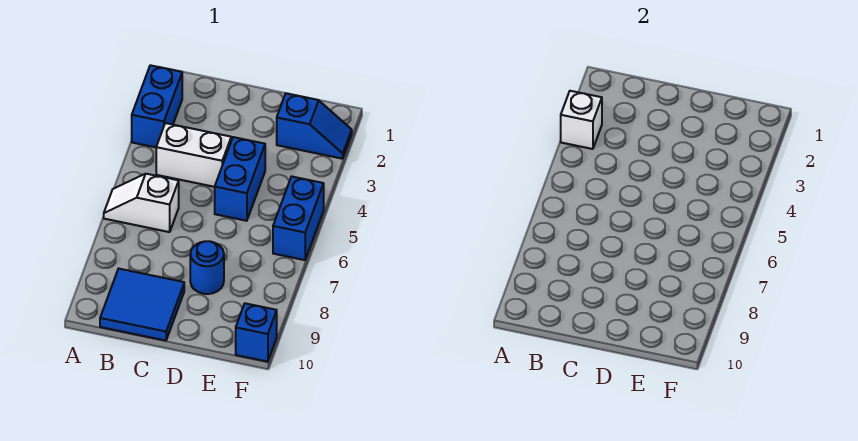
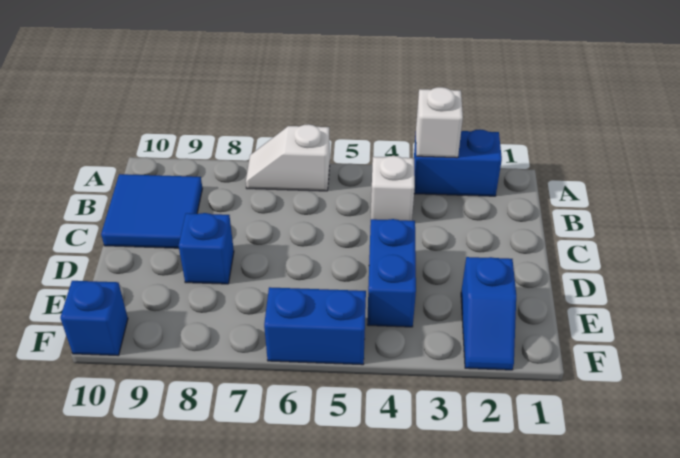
white slope A6:B6 level 1 top B -> white slope A6:A7 level 1 top 6
white brick B4:C4 level 1 -> white brick B4 level 1
blue brick D4:D5 level 1 -> blue brick D4:E4 level 1
blue round brick D8 level 1 -> blue brick D8 level 1

